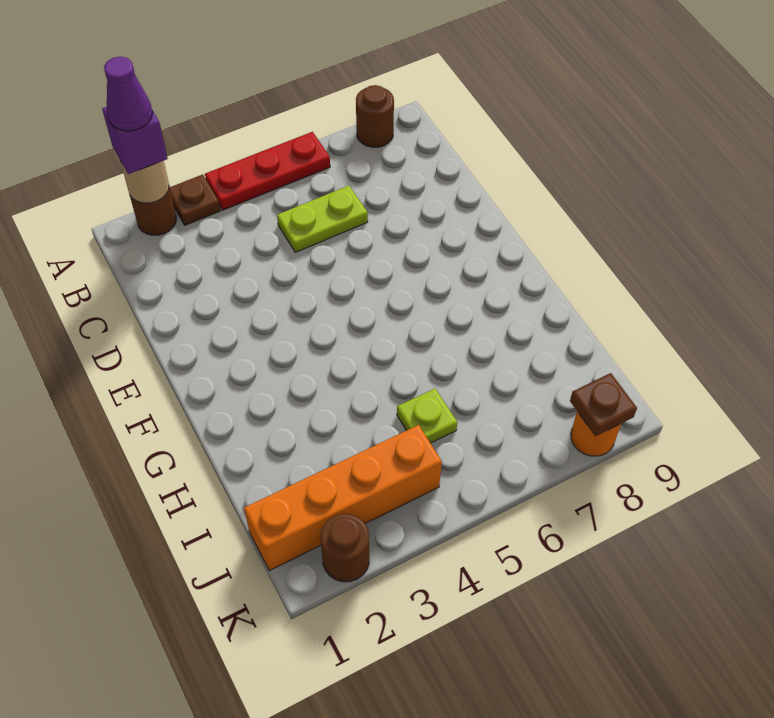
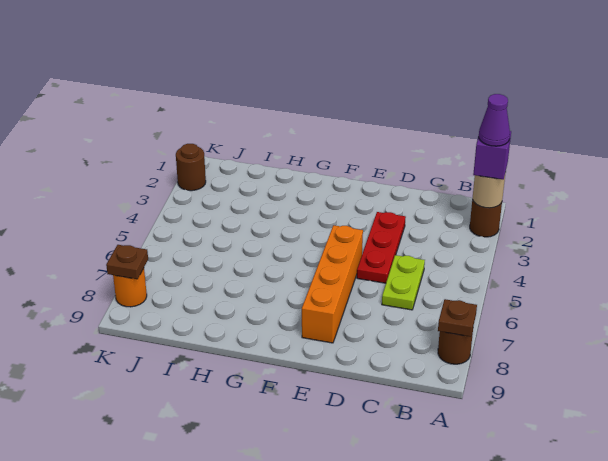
brown plate A3 level 1 -> brown plate A8 level 2
red plate A4:A6 level 1 -> red plate D3:D5 level 1
lime plate I5 level 1 -> none
orange brick J1:J4 level 1 -> orange brick E5:E8 level 1

